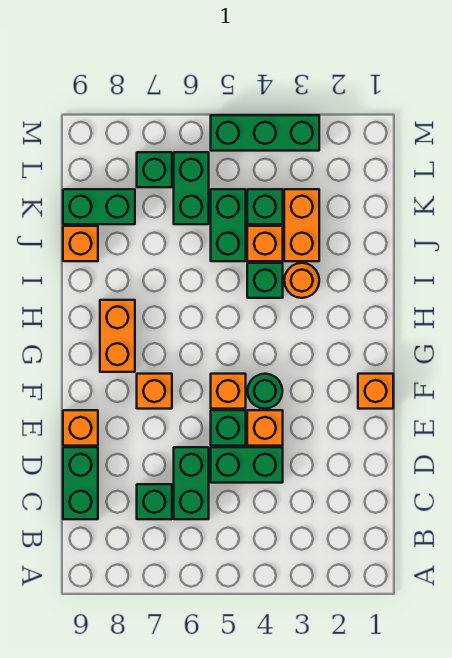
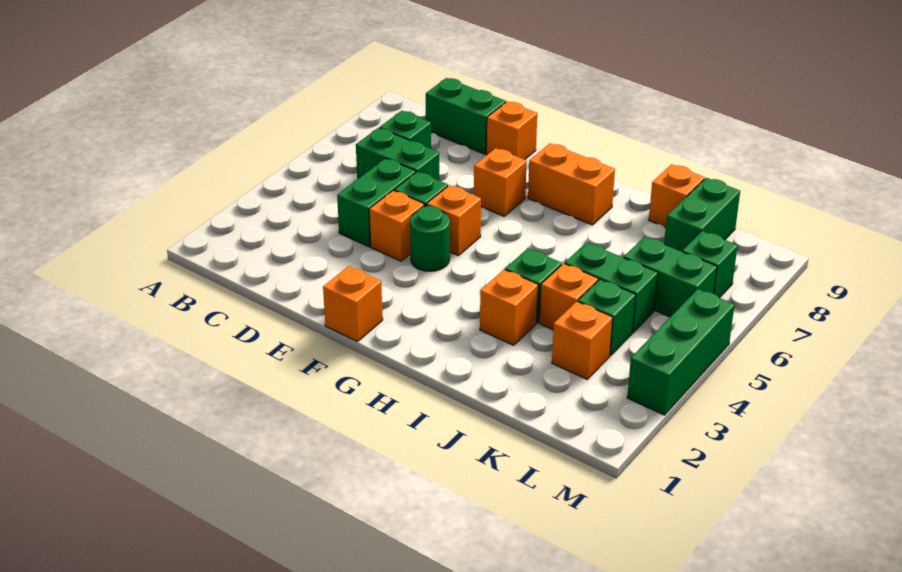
orange round brick I3 level 1 -> orange brick I3 level 1
orange brick J3:K3 level 1 -> orange brick K3 level 1

